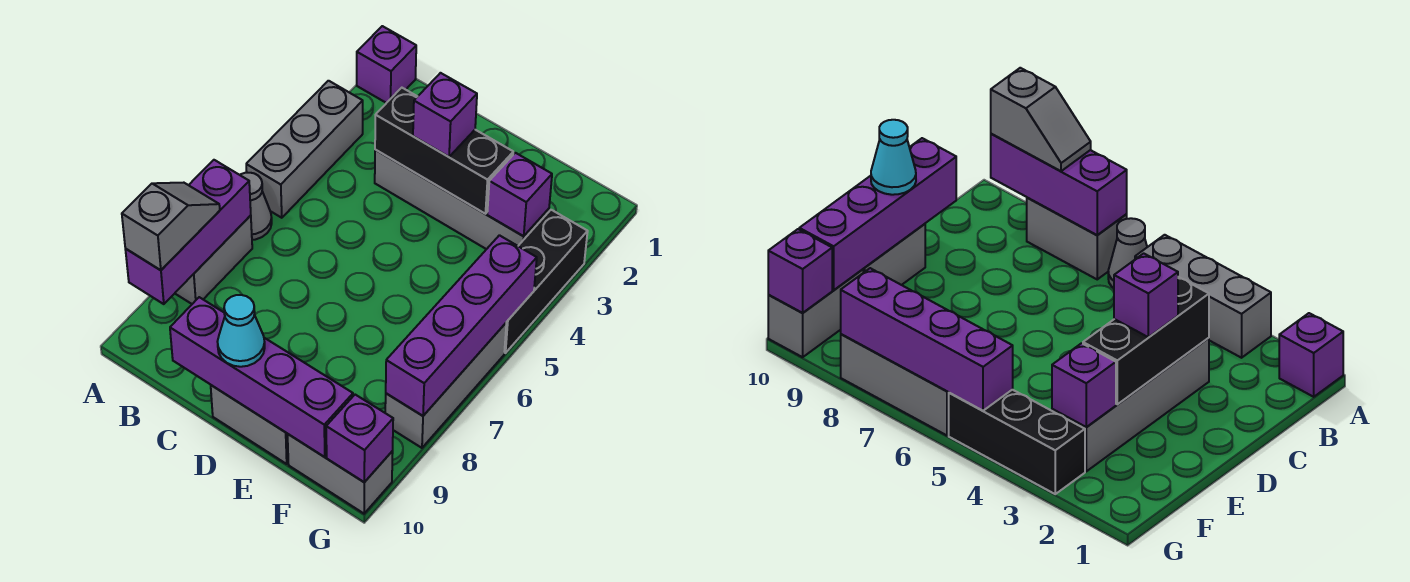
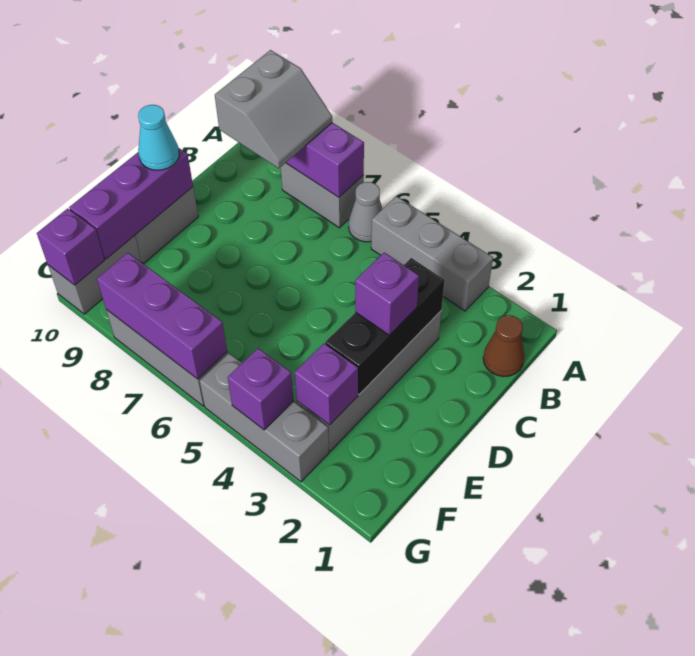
purple brick A1 level 1 -> purple brick G4 level 2
grey slope A8:A9 level 3 top 9 -> grey slope A8:B9 level 3 top 9
none -> brown cone B1 level 1
purple brick C10:F10 level 2 -> purple brick D10:F10 level 2
black brick G3:G5 level 1 -> grey brick G3:G5 level 1
purple brick G5:G8 level 2 -> purple brick G6:G8 level 2

